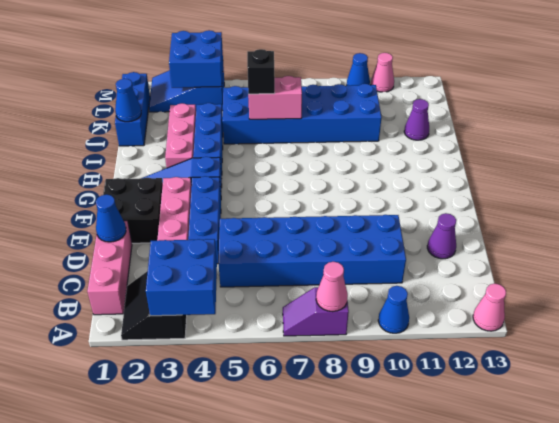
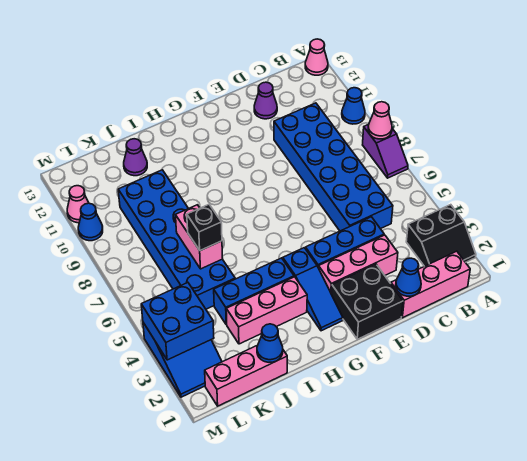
blue brick A3:B4 level 2 -> none
blue brick J1:L1 level 1 -> pink brick J1:L1 level 1

